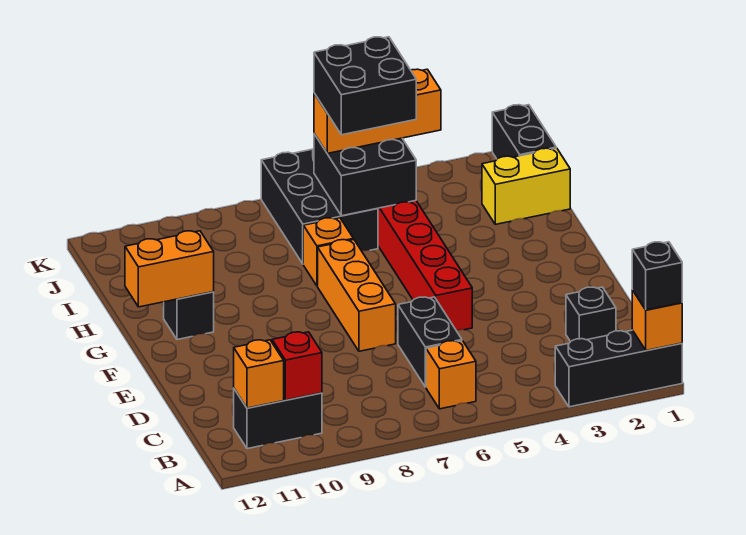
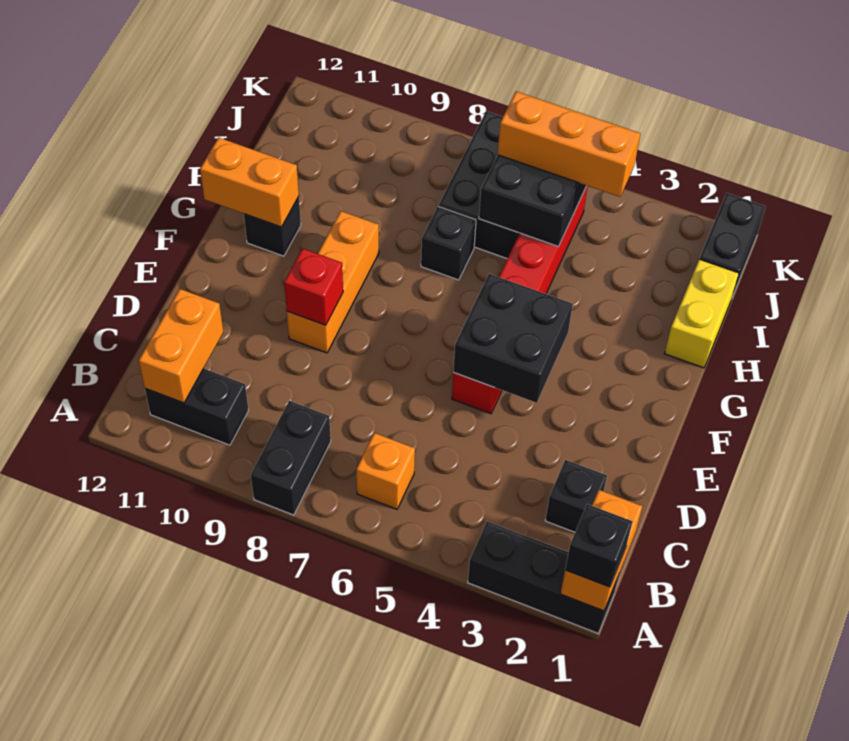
orange brick A1 level 2 -> orange brick A1:B1 level 2
red brick B10 level 2 -> red brick E9 level 2
orange brick B11 level 2 -> orange brick B11:C11 level 2
black brick C6:D6 level 1 -> black brick A8:B8 level 1
orange brick E7:G7 level 1 -> orange brick E9:G9 level 1
orange brick H7 level 1 -> black brick H7 level 1
yellow brick I1:I2 level 1 -> yellow brick H1:I1 level 1
black brick I5:J6 level 4 -> black brick E4:F5 level 2

